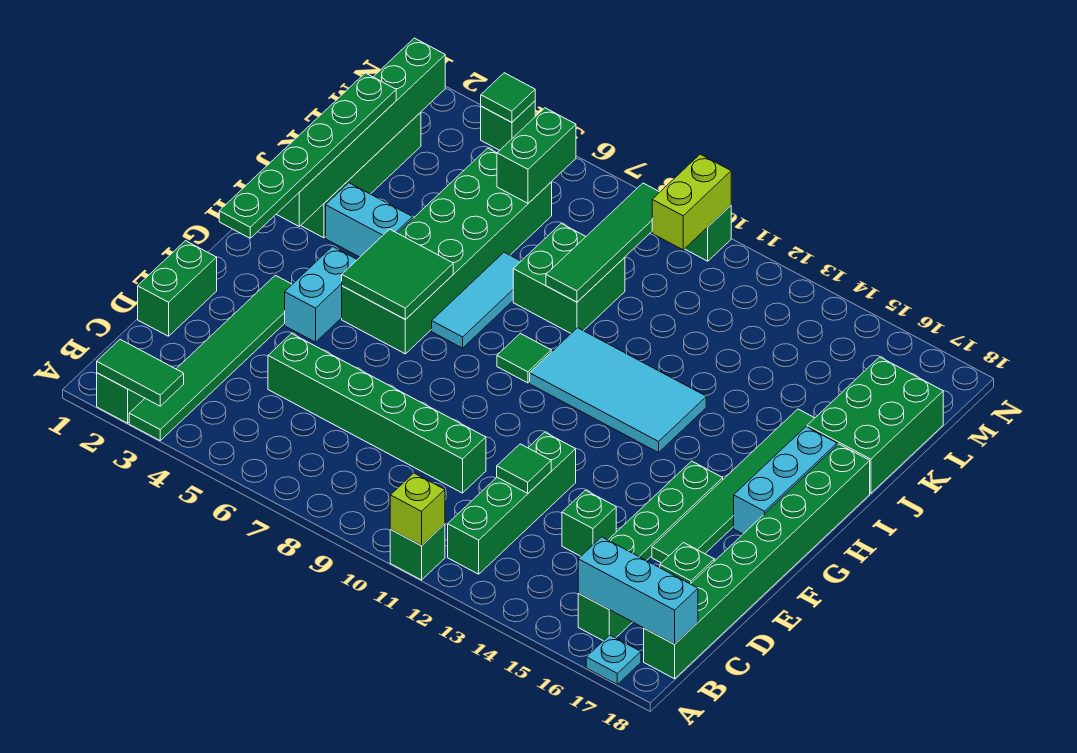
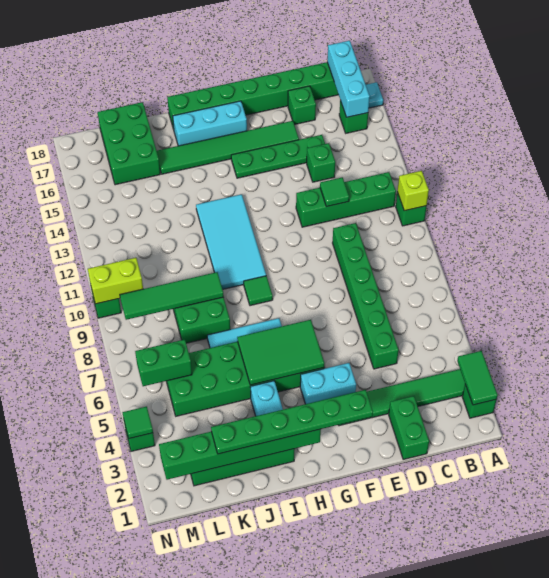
green brick D1:E1 level 1 -> green brick D1:D2 level 1
green tile G5:H6 level 2 -> green tile G5:I6 level 2
green brick J17:L18 level 1 -> green brick K16:L18 level 1

